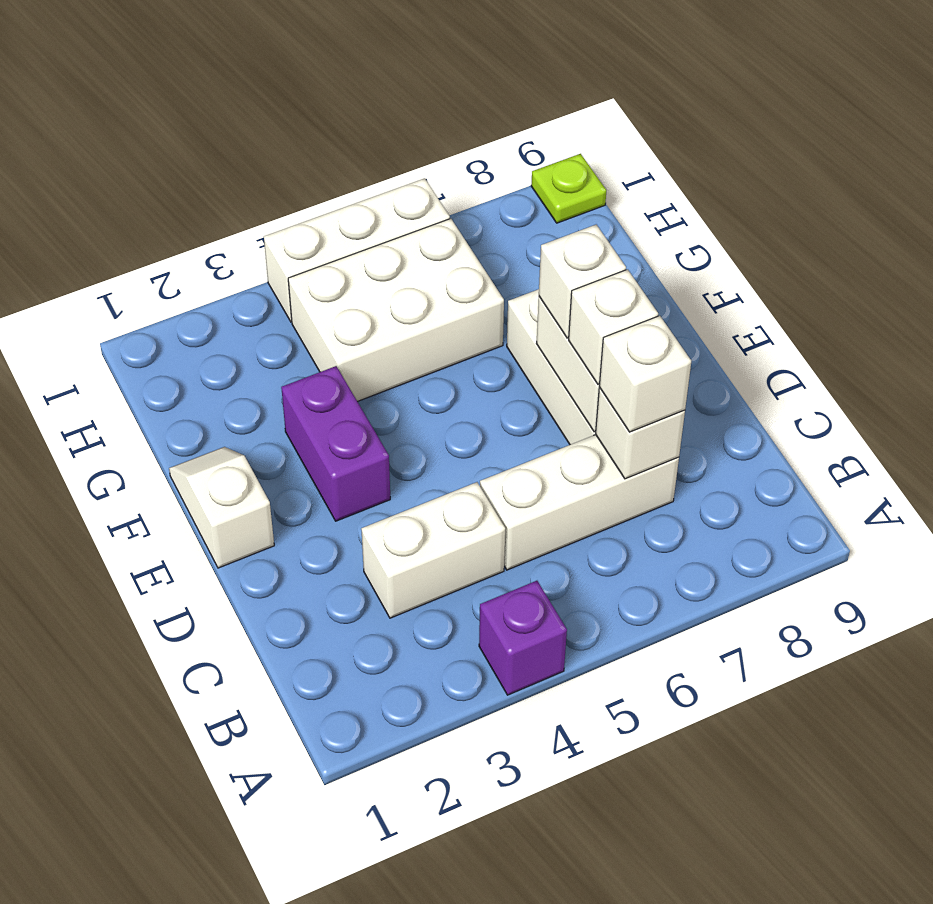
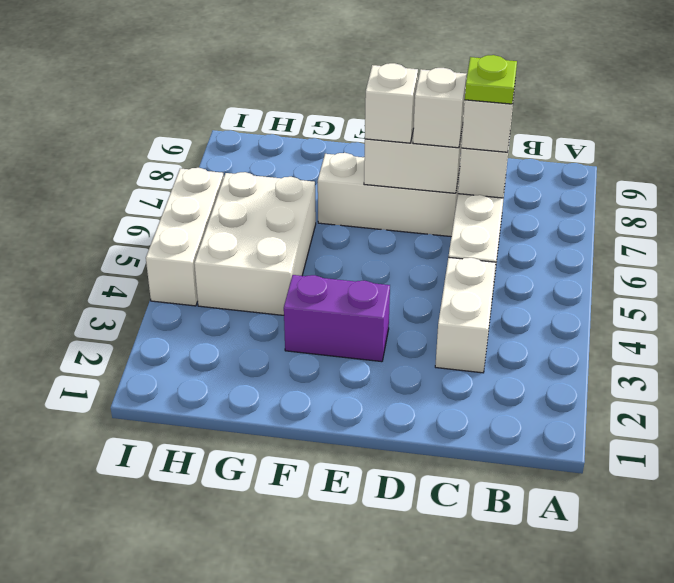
purple brick A4 level 1 -> none
white slope E1:F1 level 1 top E -> none
lime plate I9 level 1 -> lime plate C7 level 4

